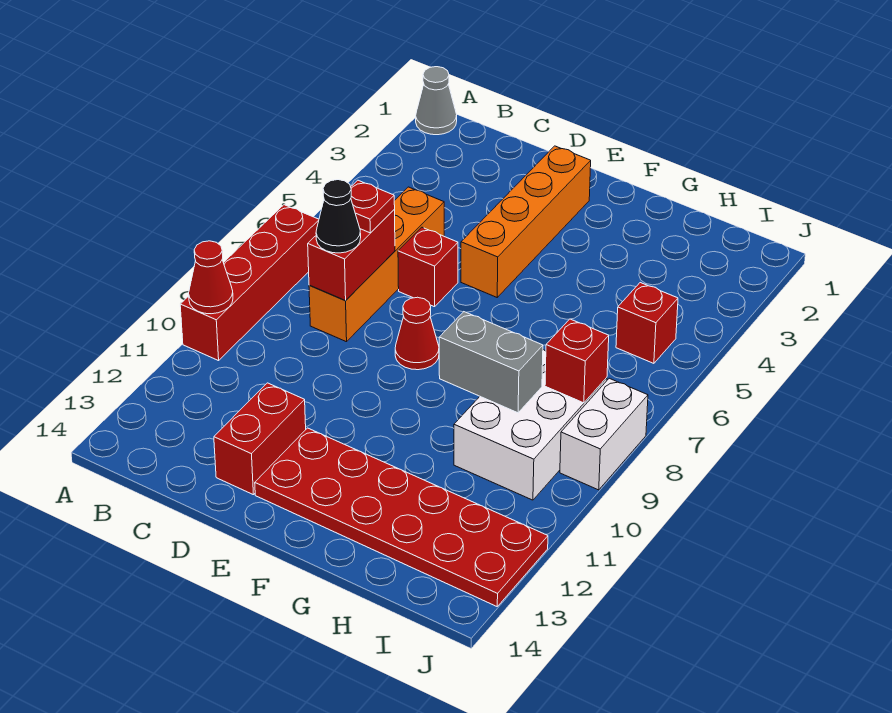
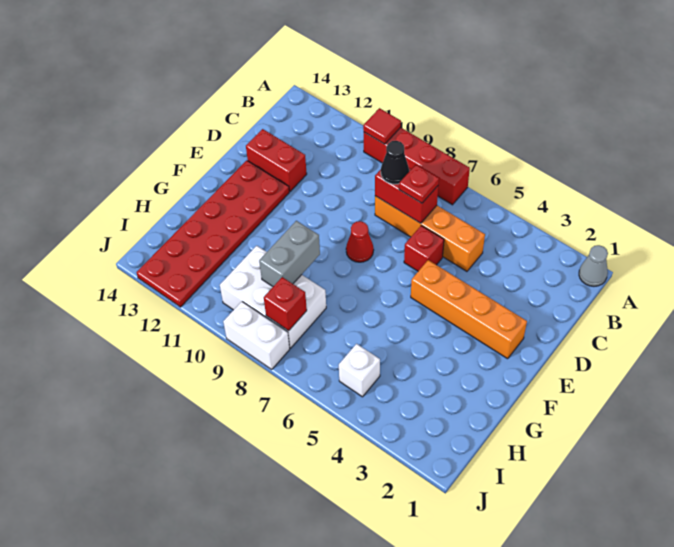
red cone A10 level 2 -> red tile A10 level 2
red brick I5 level 1 -> white brick I5 level 1

